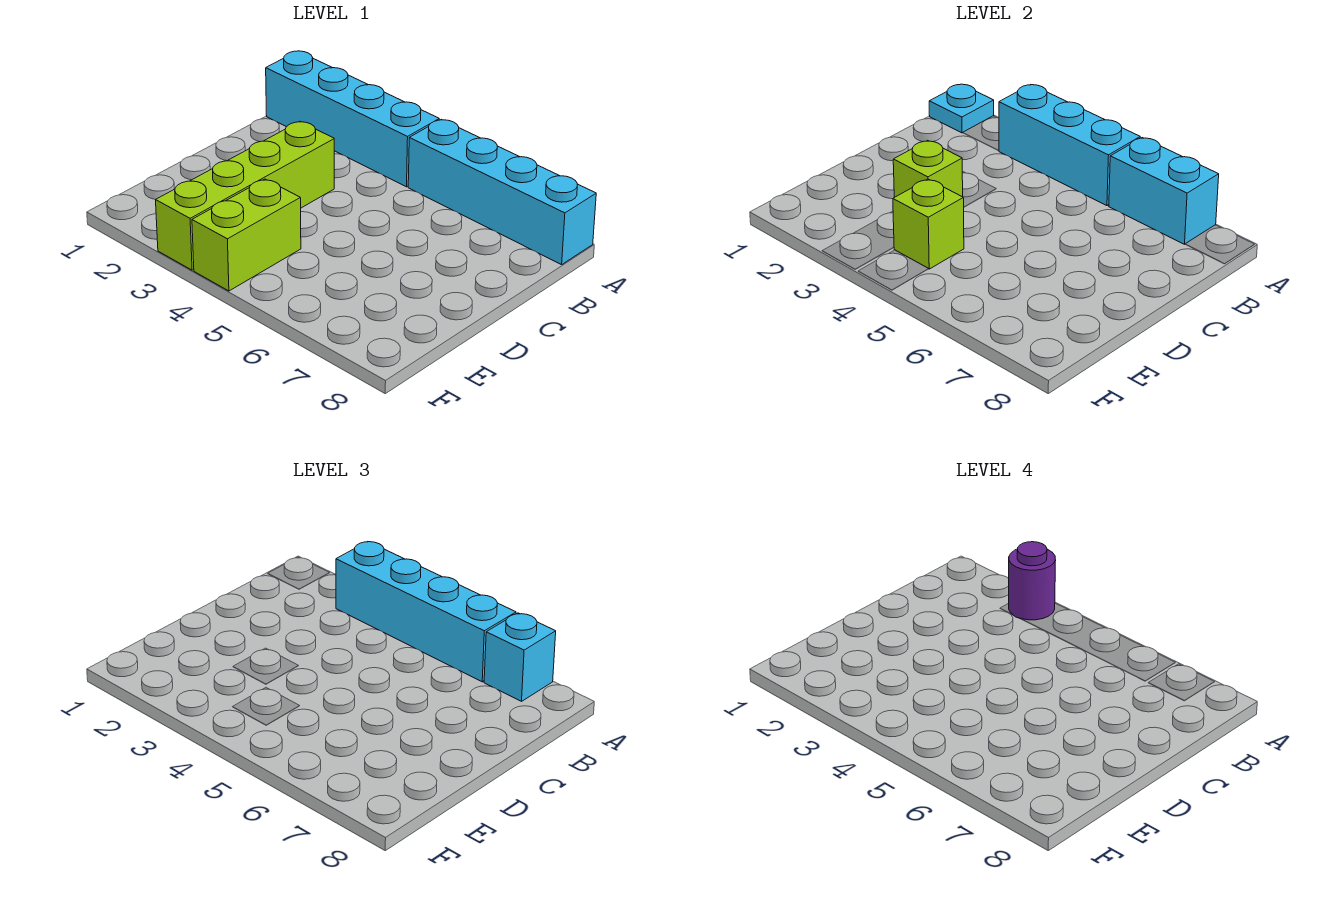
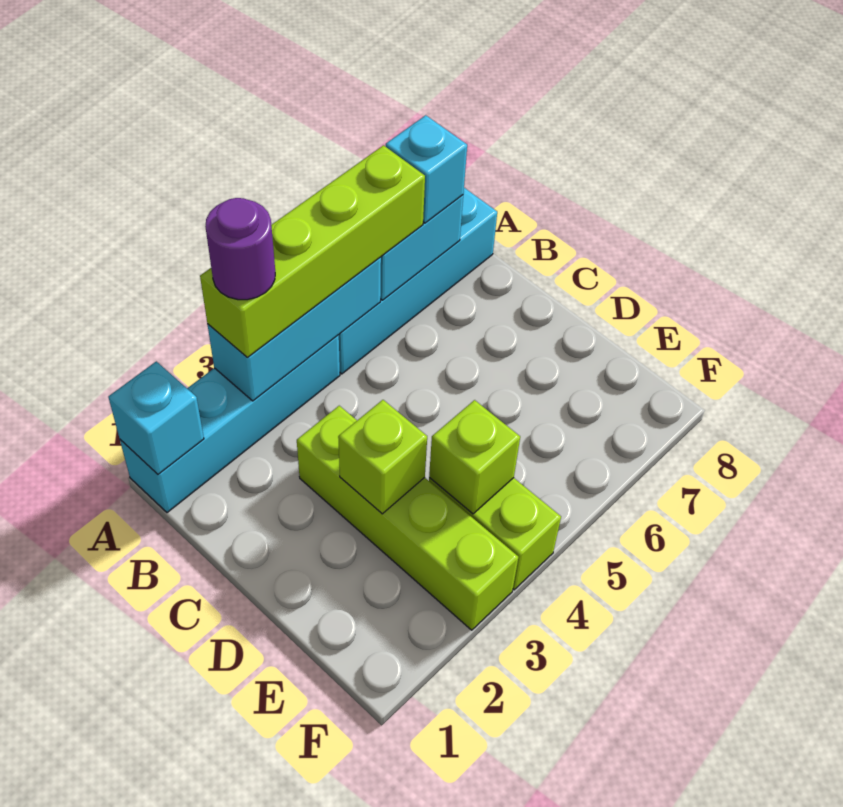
cyan plate A1 level 2 -> cyan brick A1 level 2
cyan brick A3:A6 level 3 -> lime brick A3:A6 level 3

